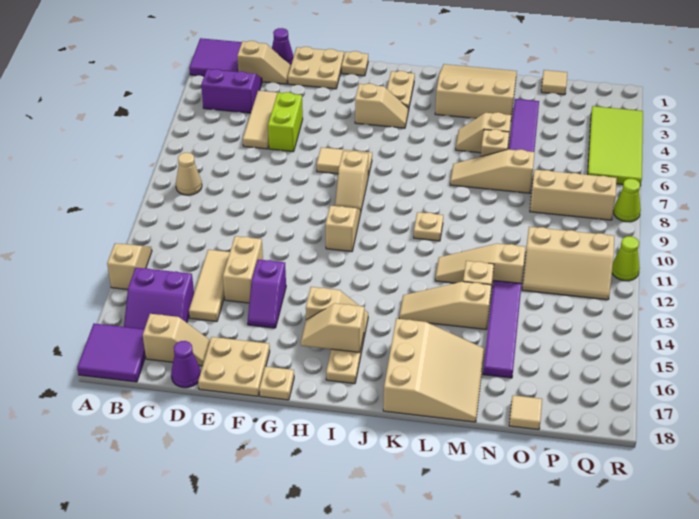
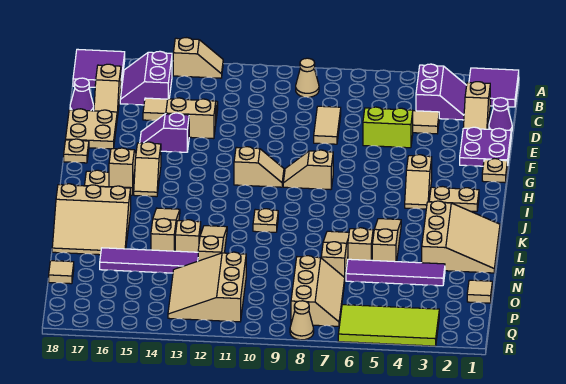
tan plate E1:F2 level 1 -> purple plate E1:F2 level 1
tan tile G7:H7 level 1 -> tan tile D8:E8 level 1
tan slope L5:M5 level 1 top M -> tan slope K5:M5 level 1 top M
tan slope O11:Q12 level 1 top 11 -> tan slope O11:Q13 level 1 top 11
lime cone R8 level 1 -> tan cone R8 level 1
lime cone R11 level 1 -> none

